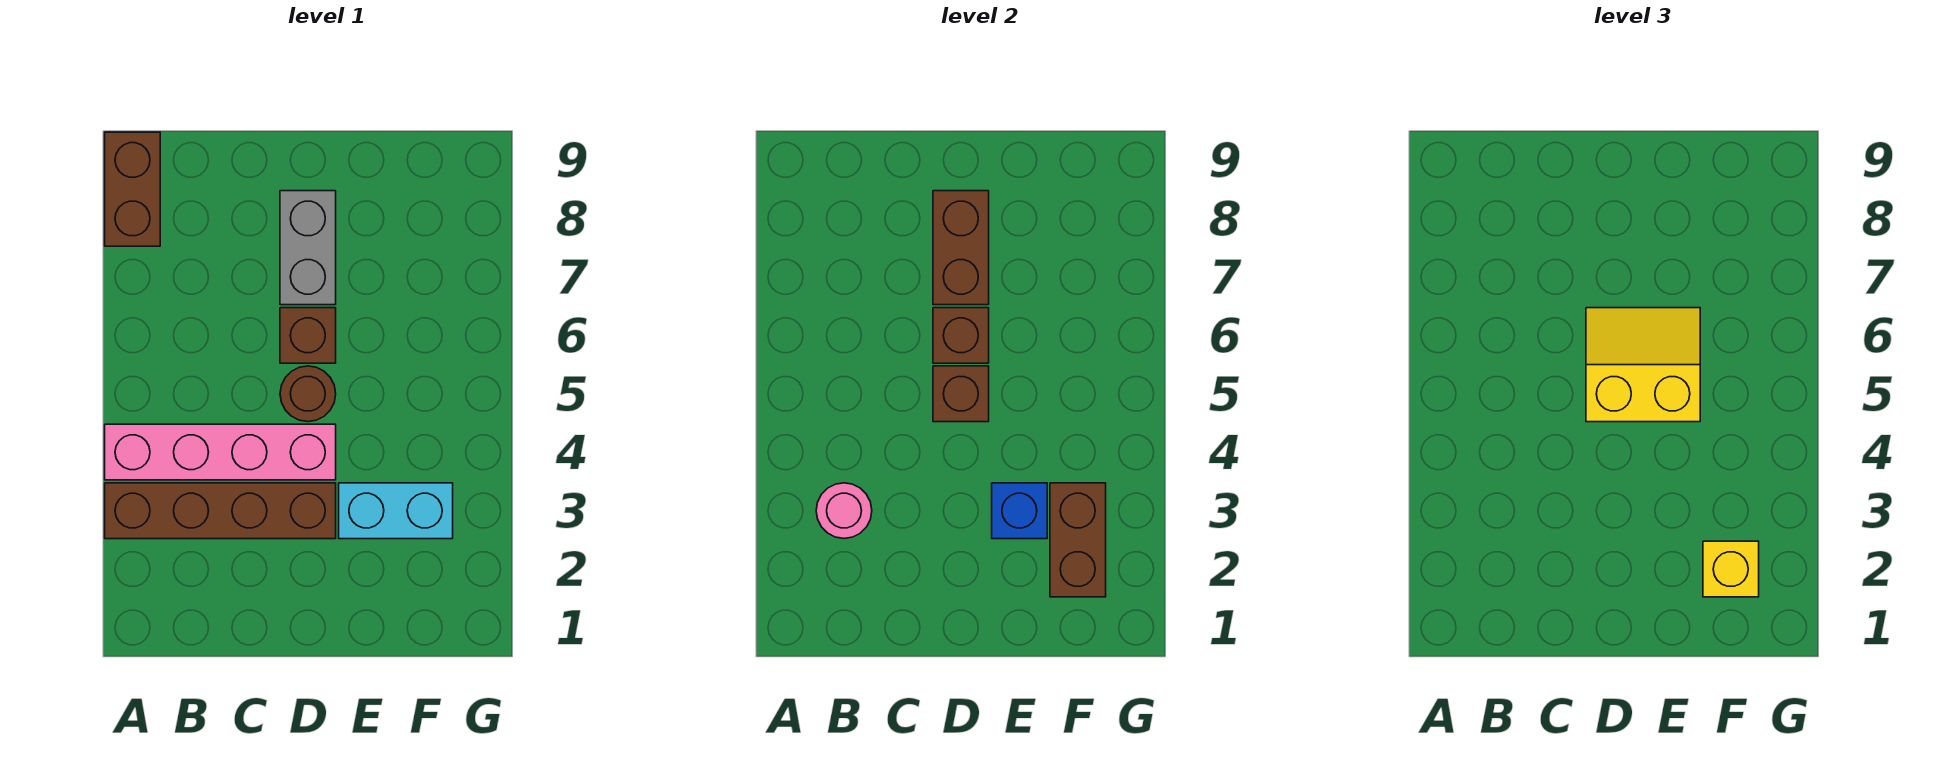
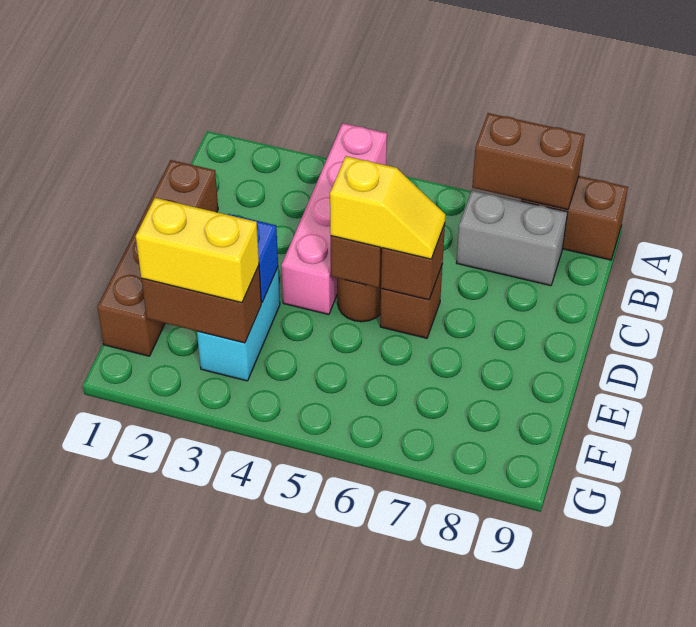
brown brick A3:D3 level 1 -> brown brick C1:F1 level 1
pink round brick B3 level 2 -> none
yellow slope D5:E6 level 3 top 5 -> yellow slope D5:D6 level 3 top 5
grey brick D7:D8 level 1 -> grey brick B7:B8 level 1
brown brick D7:D8 level 2 -> brown brick A7:A8 level 2
yellow brick F2 level 3 -> yellow brick F2:F3 level 3

